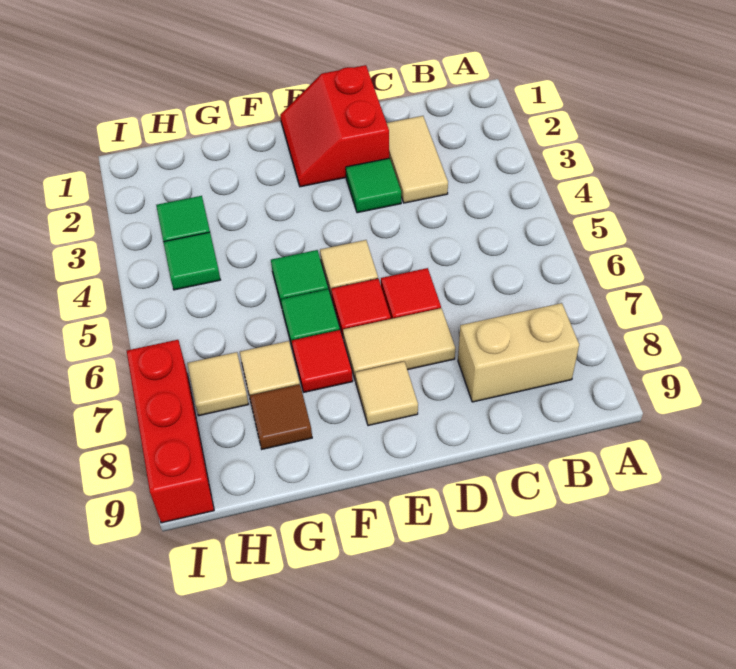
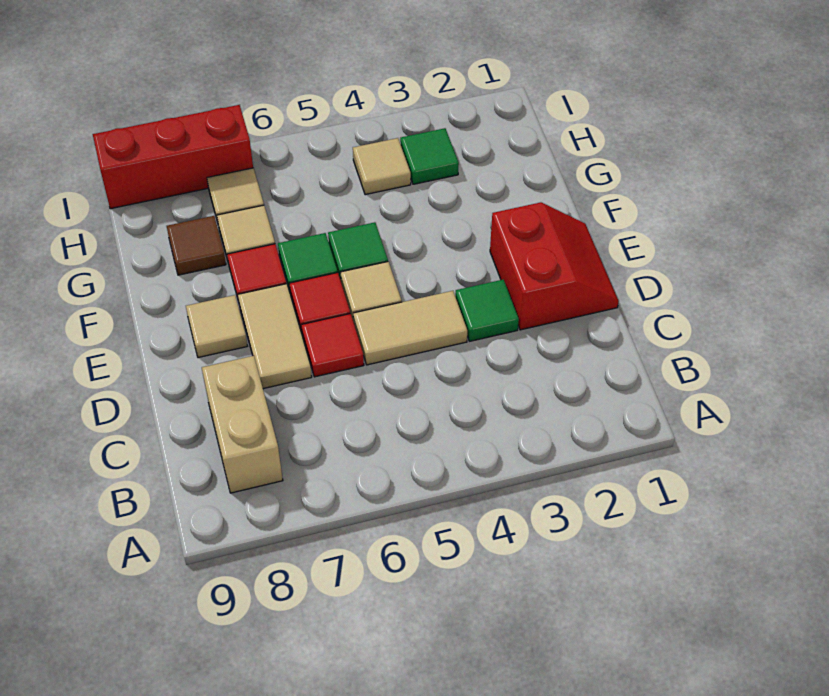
tan tile C2:C3 level 1 -> tan tile D4:D5 level 1
red slope D1:E2 level 1 top D -> red slope D1:E2 level 1 top 2
green tile H4 level 1 -> tan tile H4 level 1

